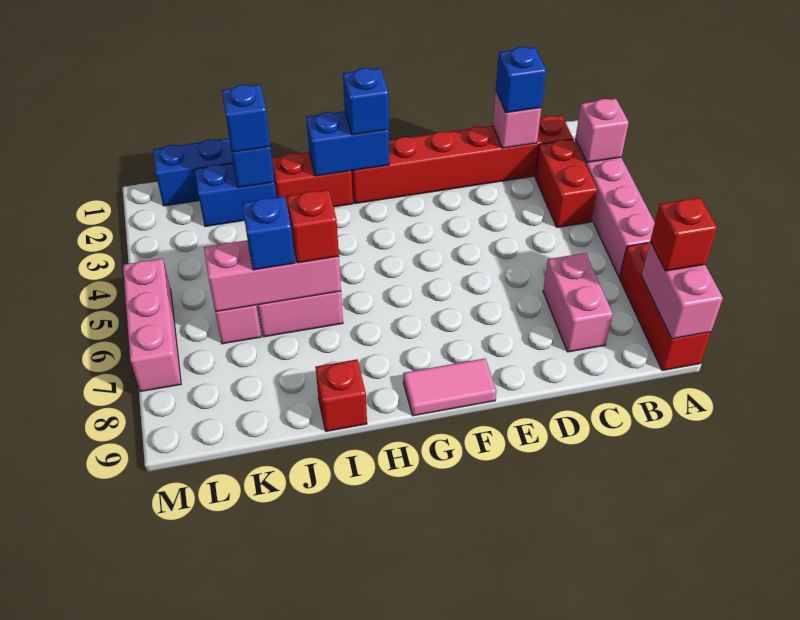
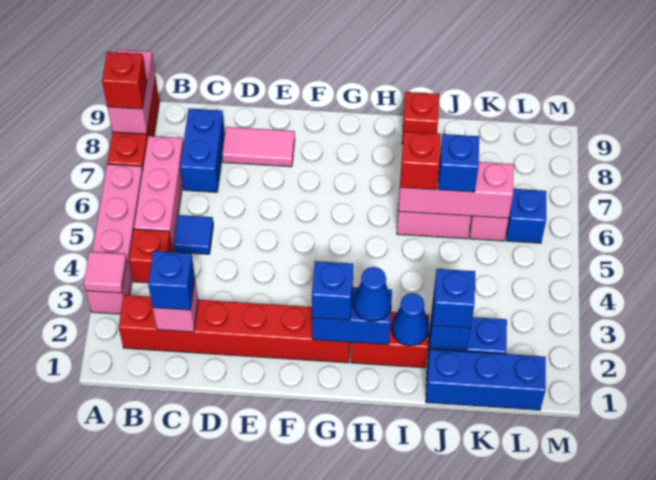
pink brick A3 level 2 -> pink tile A3 level 2
red brick B3:B4 level 1 -> red brick B4 level 1
none -> blue tile C5 level 1
pink brick C7:C8 level 1 -> blue brick C7:C8 level 1
pink tile F9:G9 level 1 -> pink tile D8:E8 level 1
none -> blue cone H2 level 3
none -> blue cone I2 level 2
none -> blue brick L6 level 1
pink brick M5:M7 level 1 -> pink brick B5:B7 level 1

